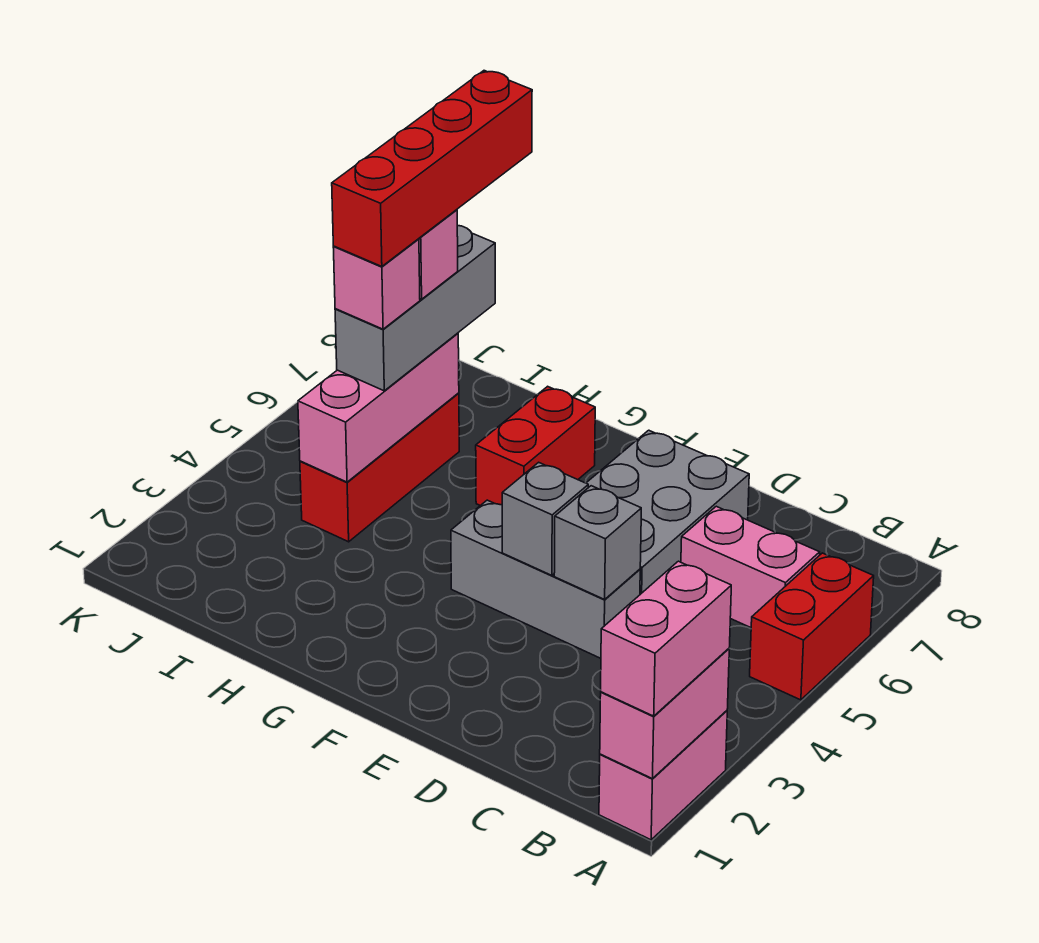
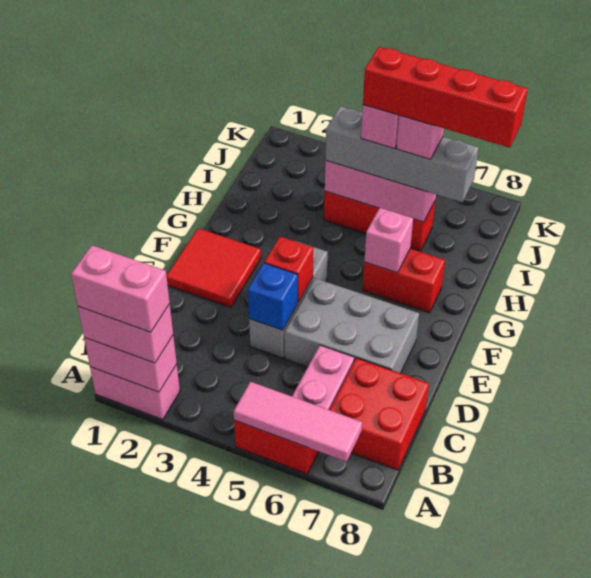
none -> pink brick A1:A2 level 4
none -> pink tile A5:A7 level 2
none -> red brick B7:C8 level 1
grey brick D4 level 2 -> blue brick D4 level 2
none -> red tile E1:F2 level 1
grey brick E4 level 2 -> red brick E4 level 2
none -> pink brick G6 level 2
grey brick I5:I7 level 3 -> grey brick I4:I7 level 3

